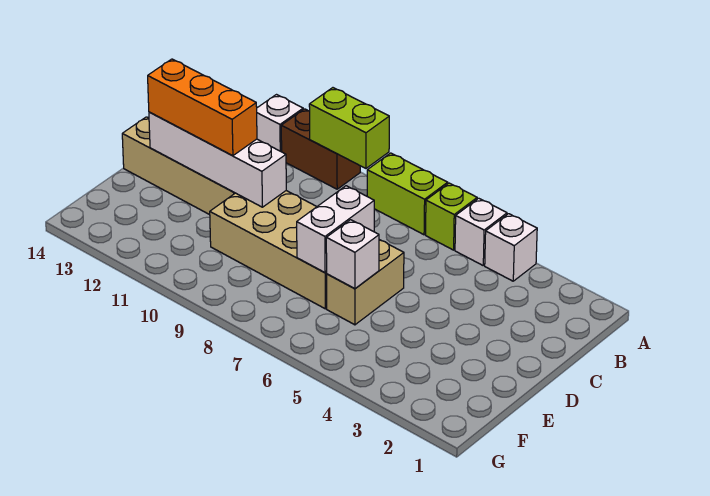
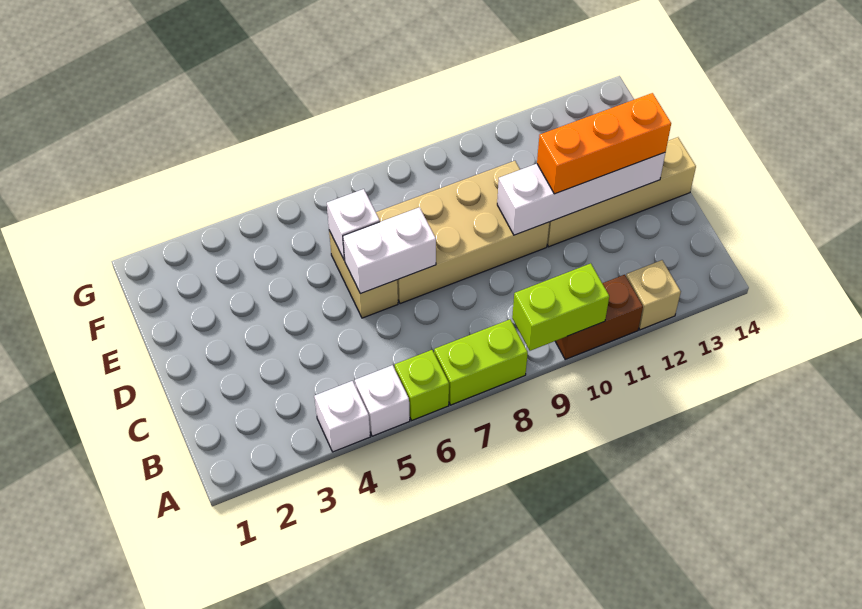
white brick A12 level 1 -> tan brick A12 level 1
white brick D7:E7 level 2 -> white brick D6:D7 level 2

